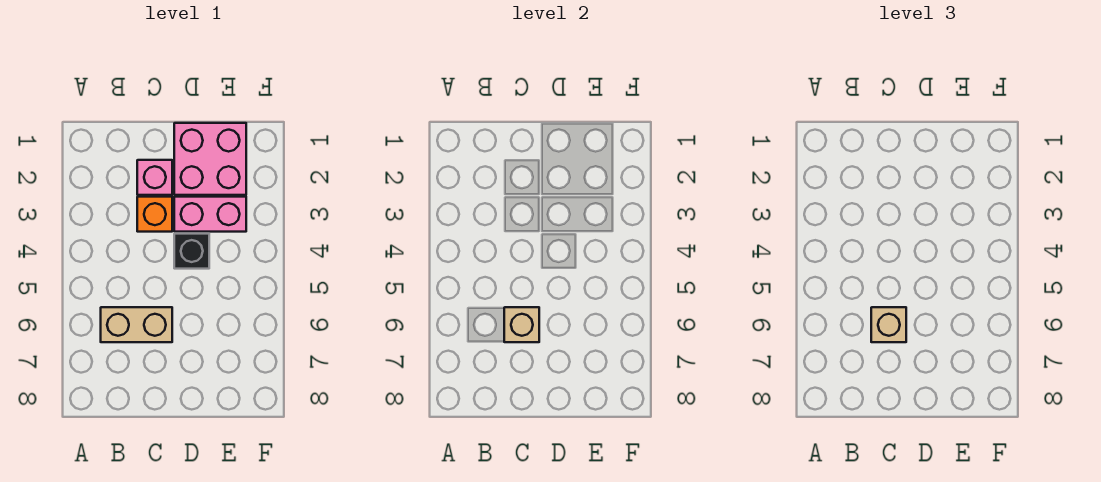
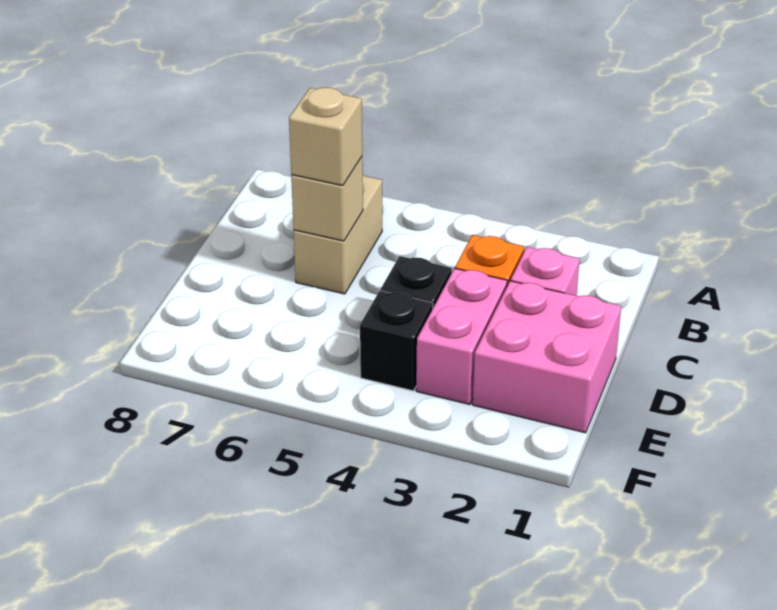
none -> black brick E4 level 1

